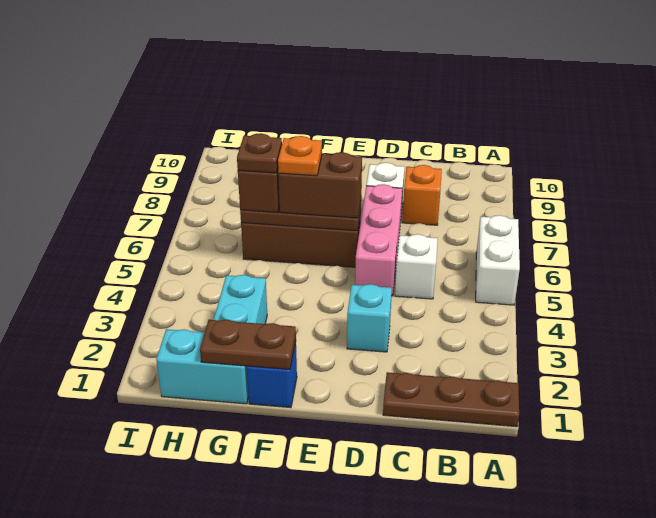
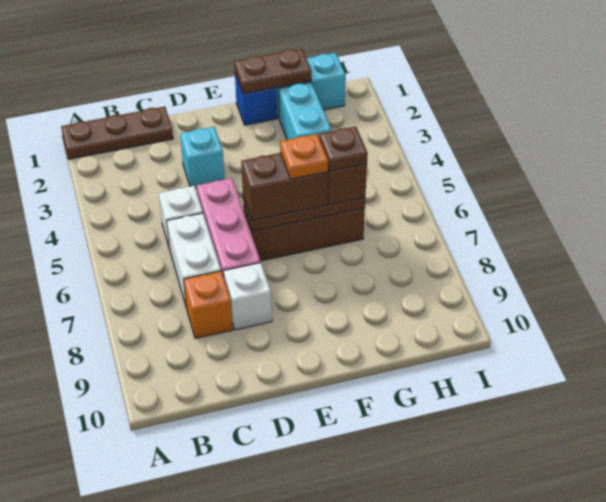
white brick A5:A6 level 1 -> white brick C6:C7 level 1

